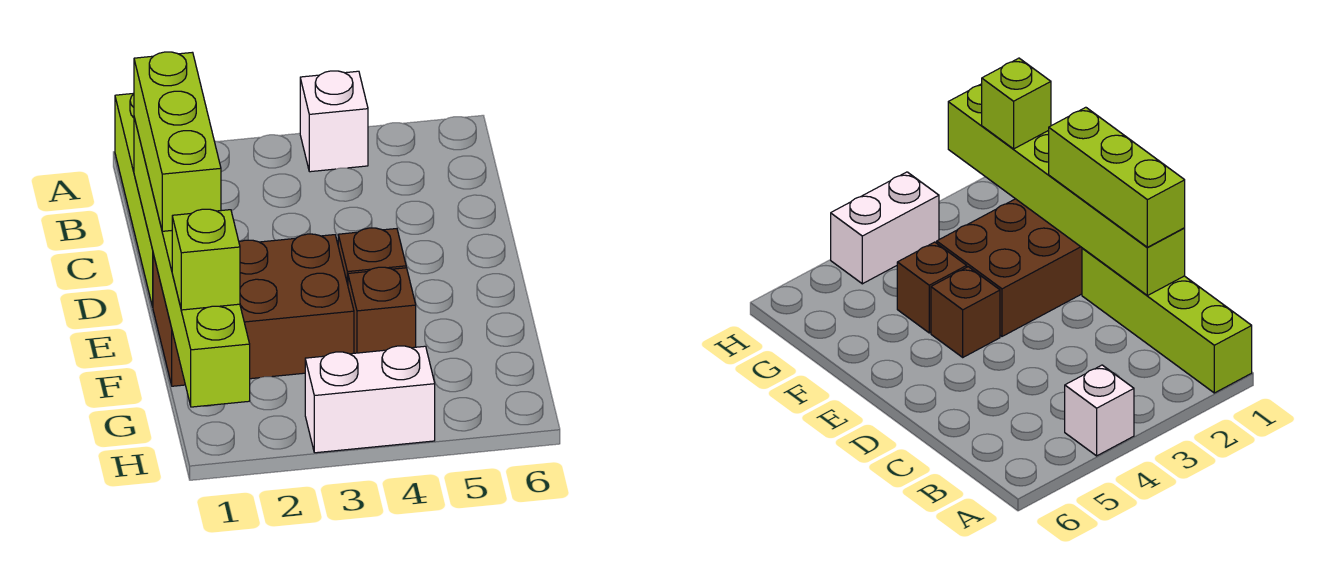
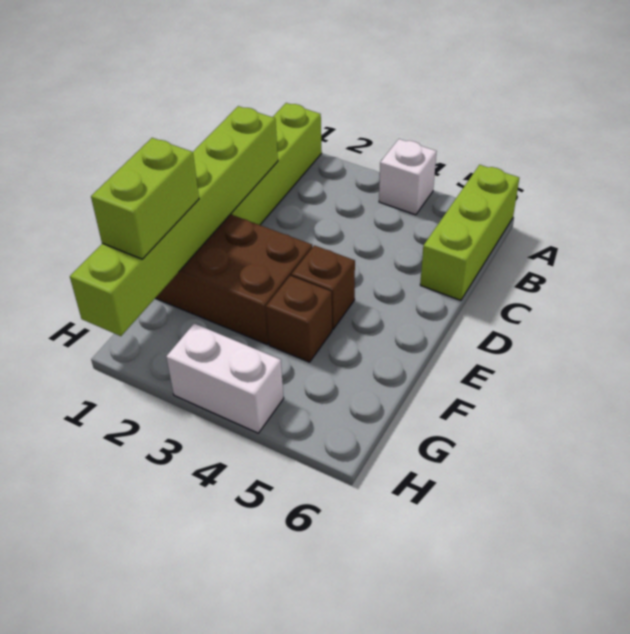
lime brick C1:E1 level 3 -> lime brick A6:C6 level 1
lime brick G1 level 3 -> lime brick F1:G1 level 3

